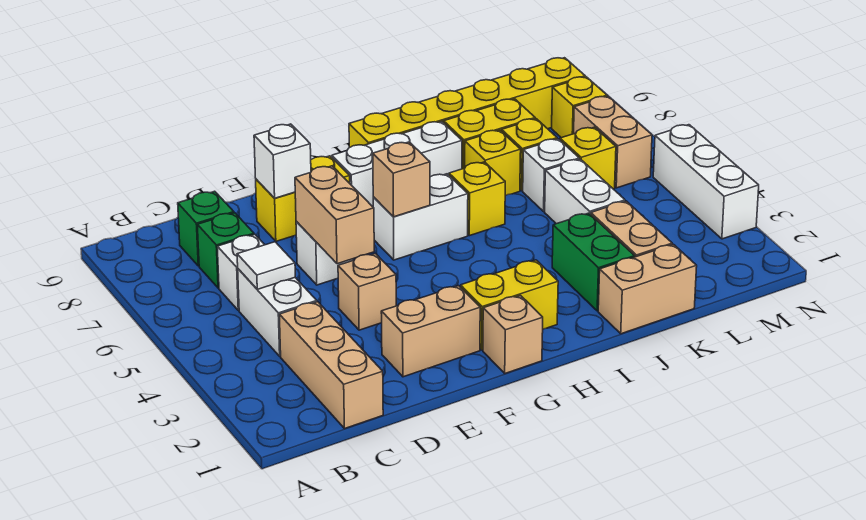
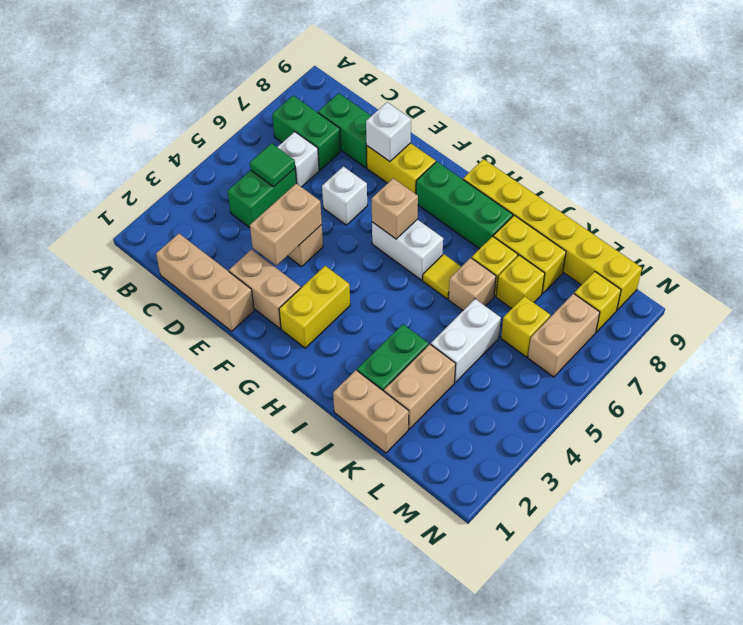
tan brick C1:C3 level 1 -> tan brick C1:E1 level 1
white brick C4:C5 level 1 -> green brick C4:C5 level 1
white tile C5 level 2 -> green tile C5 level 2
green brick C7 level 1 -> green brick B7:C7 level 1
green brick C8 level 1 -> green brick C8:D8 level 1
tan brick E5:E6 level 2 -> tan brick E3:E4 level 2
tan brick G1 level 1 -> tan brick J6 level 1
yellow brick G2:H2 level 1 -> yellow brick G2:G3 level 1
white brick G8:I8 level 1 -> green brick G8:I8 level 1
yellow brick I6 level 1 -> yellow tile I6 level 1
white brick K6 level 1 -> none
white brick N3:N5 level 1 -> none

